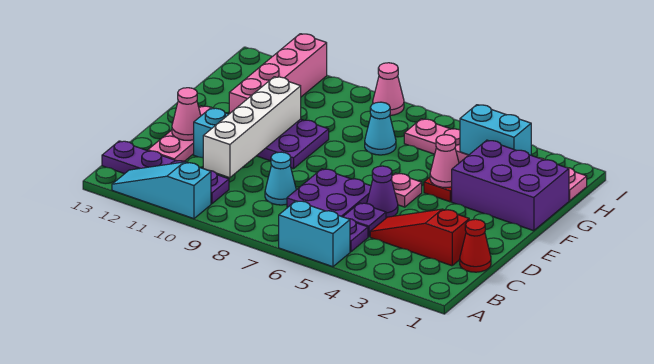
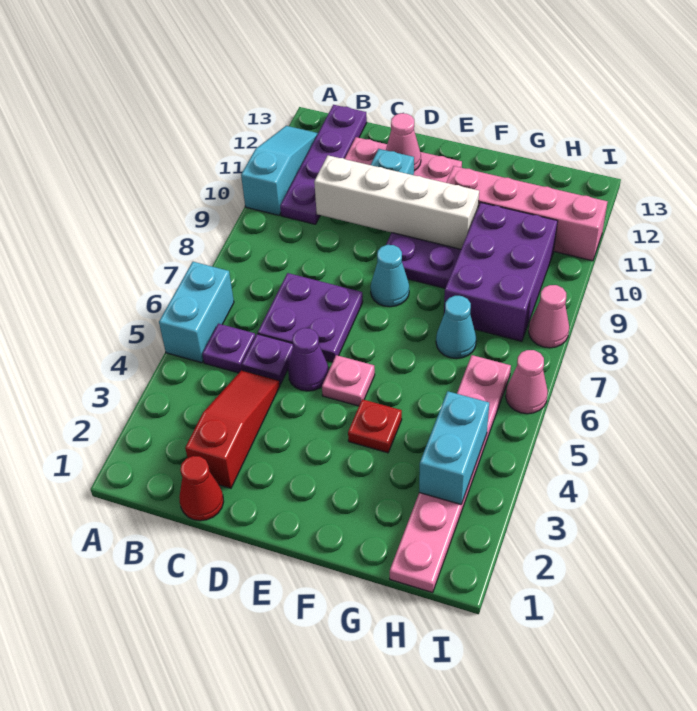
cyan cone C8 level 1 -> cyan cone E8 level 1
purple brick F1:G3 level 1 -> purple brick G8:H10 level 1
pink cone F4 level 2 -> pink cone I6 level 1

